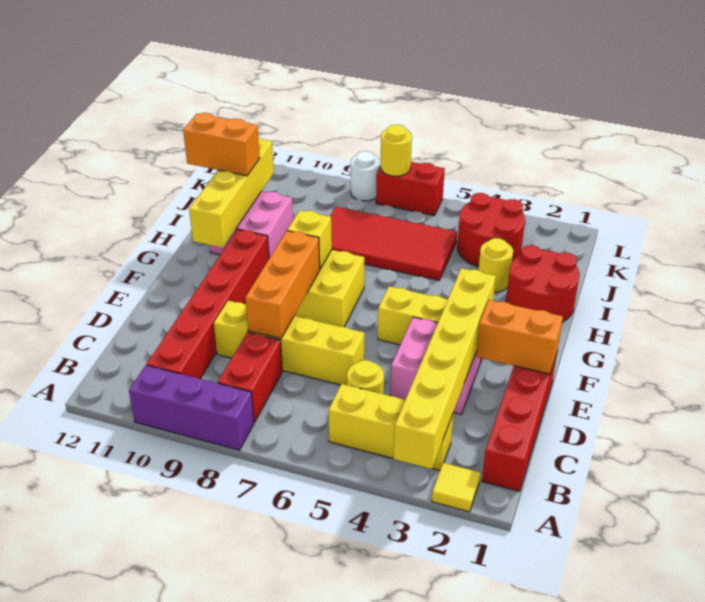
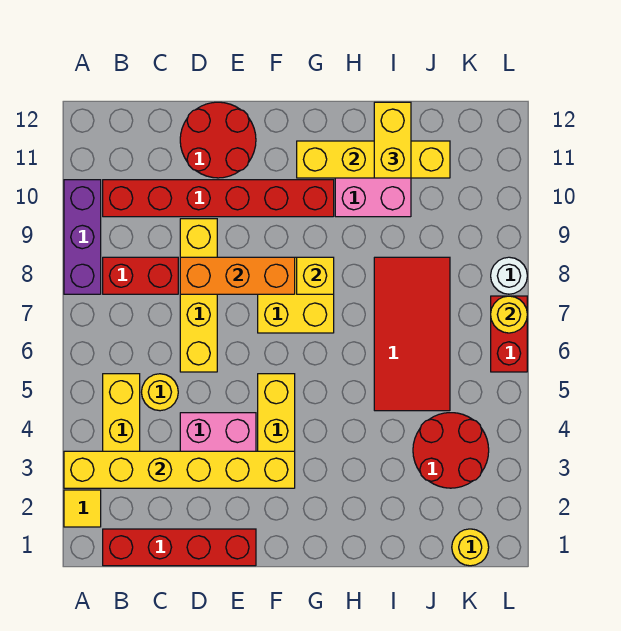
orange brick E1:E2 level 2 -> none
red round brick H1:I2 level 1 -> red round brick D11:E12 level 1
yellow round brick I3 level 1 -> yellow round brick K1 level 1
orange brick I11:I12 level 3 -> yellow brick I11:I12 level 3

